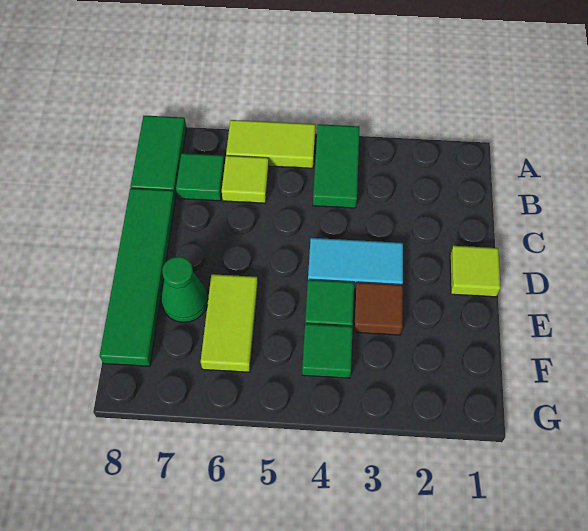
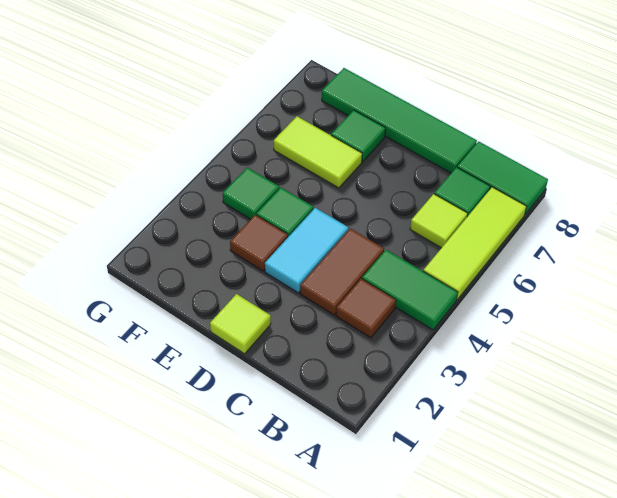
lime tile A5:A6 level 1 -> lime tile A5:A7 level 1
none -> brown tile B3 level 1
none -> brown tile C3:C4 level 1
green cone E7 level 1 -> green tile E7 level 1

